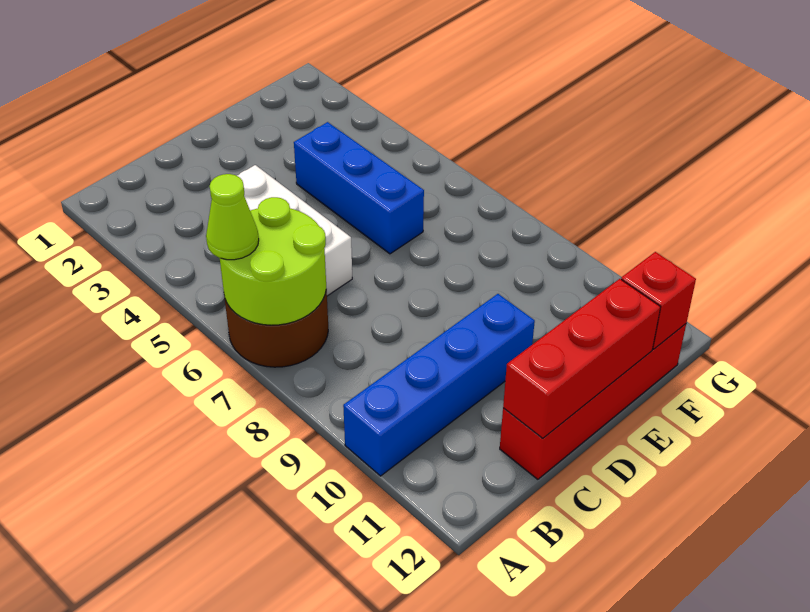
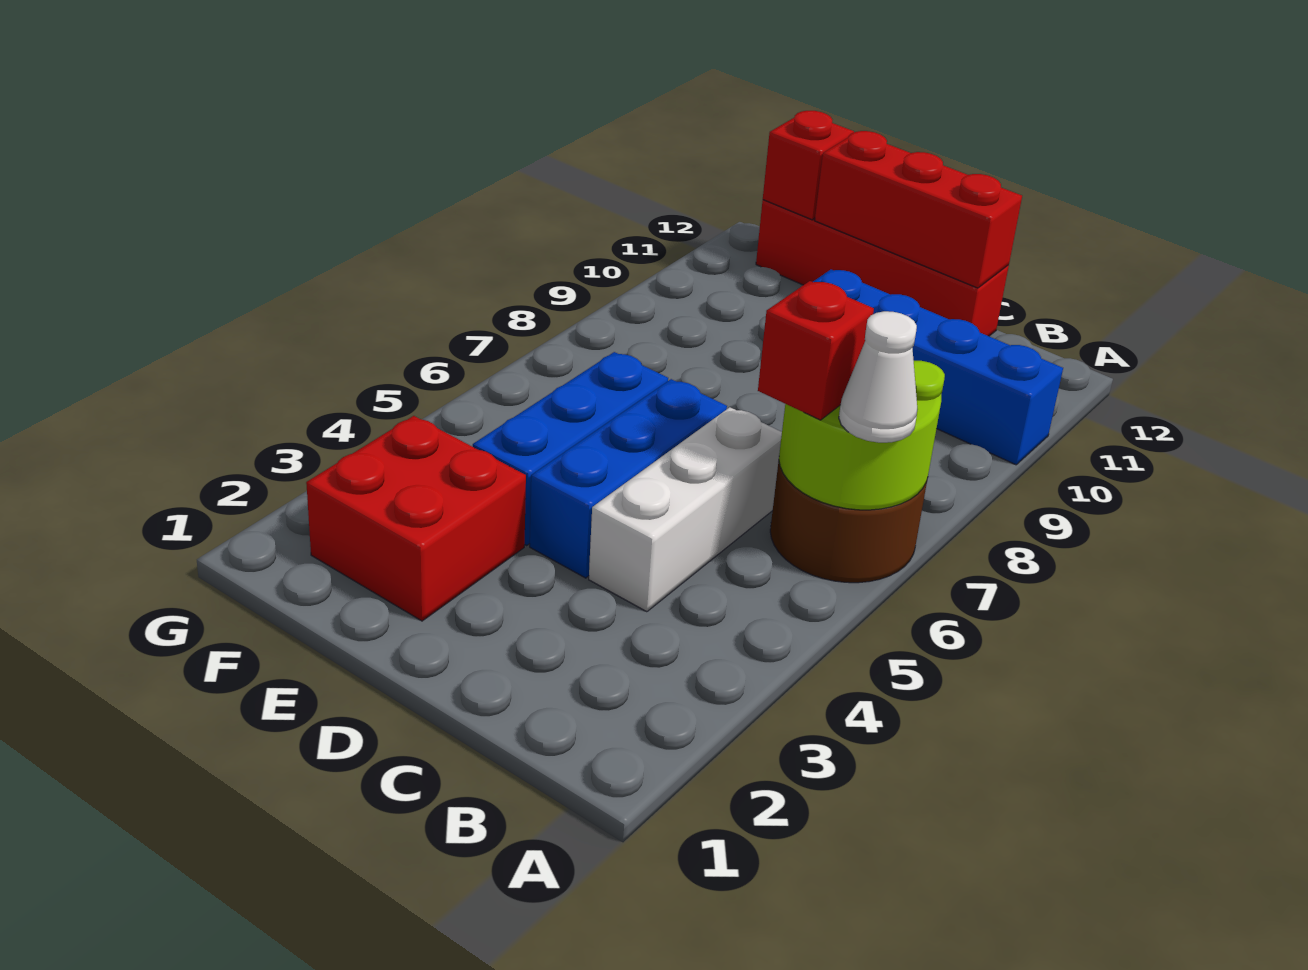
lime cone A6 level 3 -> white cone A6 level 3
none -> red brick B6 level 3
none -> blue brick D4:D6 level 1
none -> red brick E2:F3 level 1

